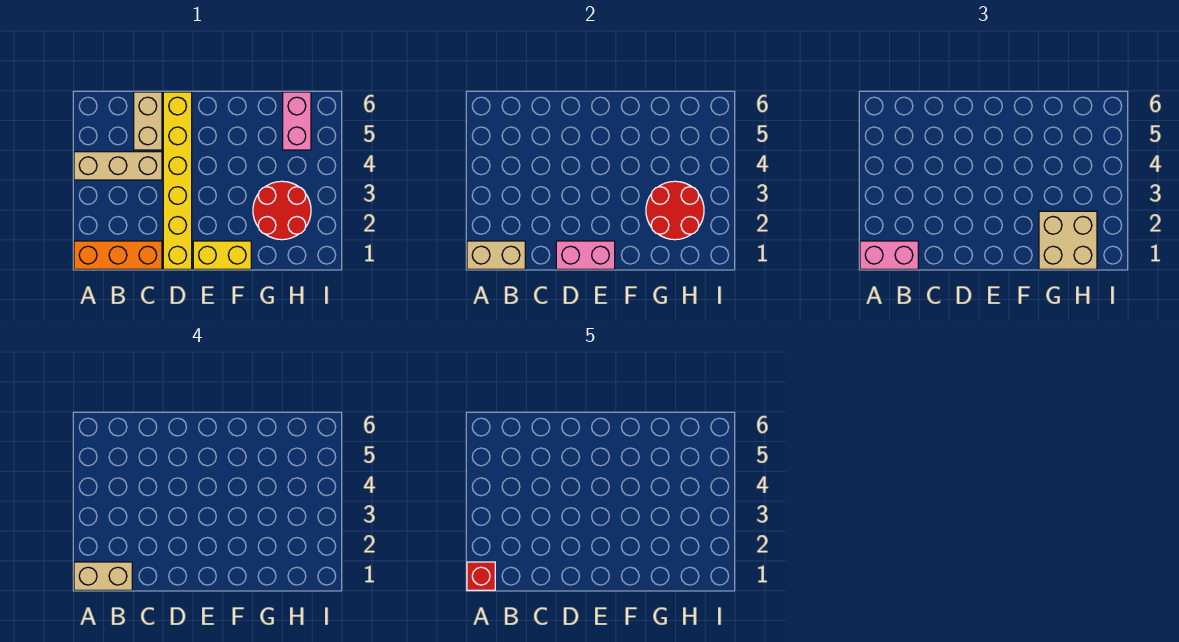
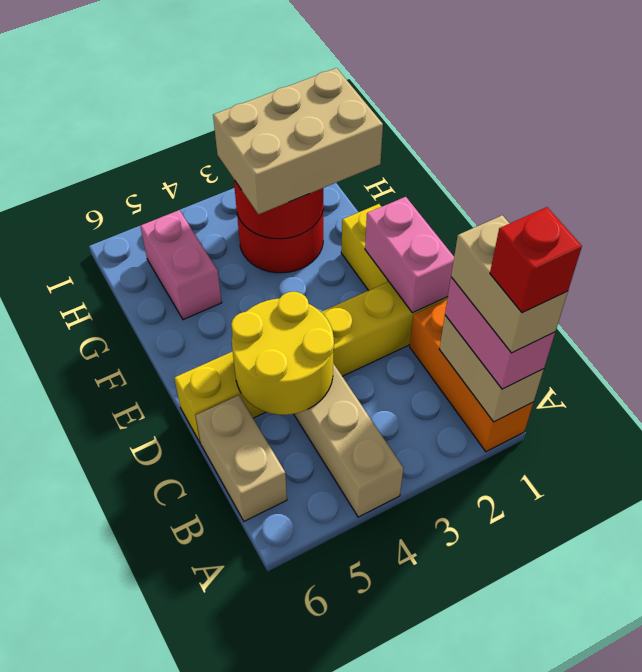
none -> yellow round brick C4:D5 level 2
tan brick C5:C6 level 1 -> tan brick B6:C6 level 1
tan brick G1:H2 level 3 -> tan brick G1:H3 level 3
pink brick H5:H6 level 1 -> pink brick G5:H5 level 1

